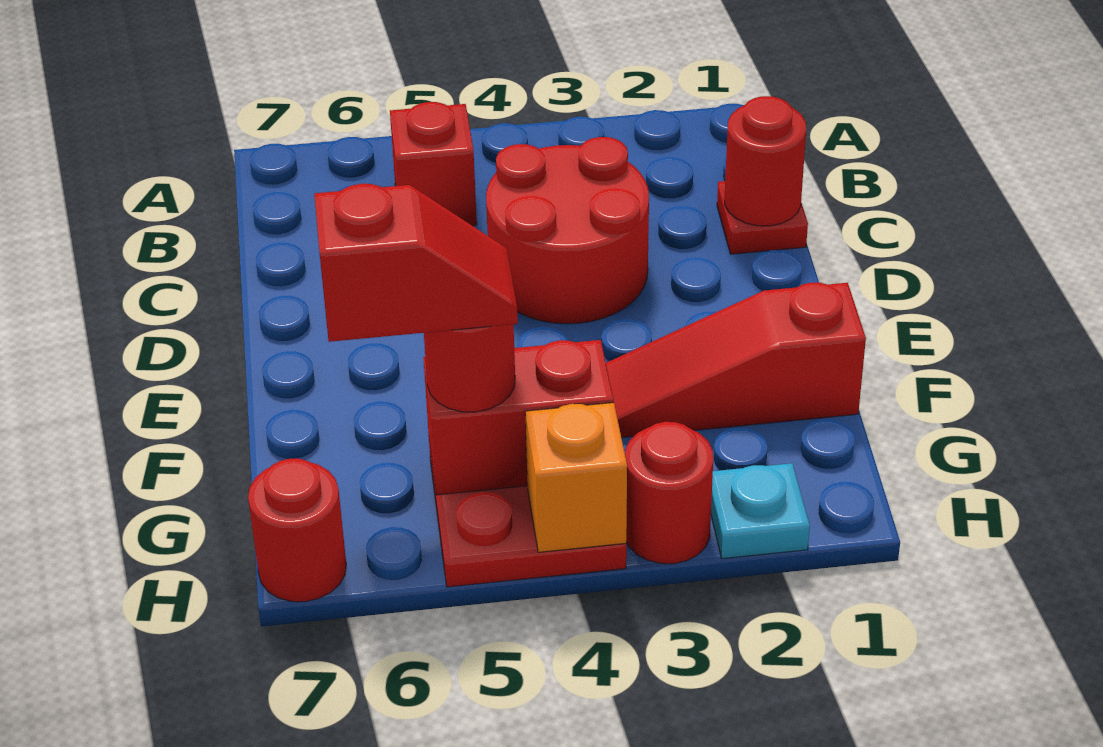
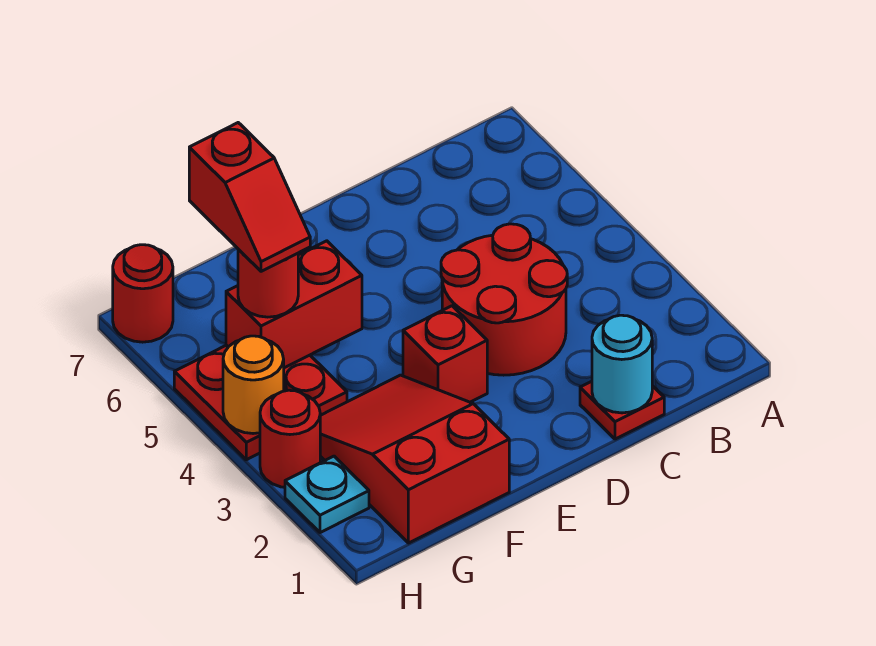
red brick B5 level 1 -> red brick E3 level 1
red round brick C1 level 2 -> cyan round brick C1 level 2
red slope F1:F3 level 1 top 1 -> red slope F1:G3 level 1 top 1
red brick G4:G5 level 2 -> red brick F5:G5 level 2
orange brick H4 level 2 -> orange round brick H4 level 2

